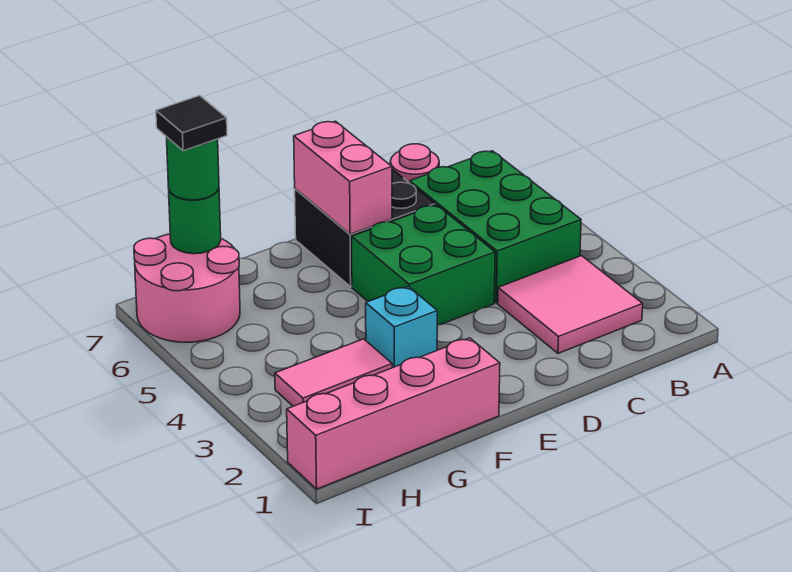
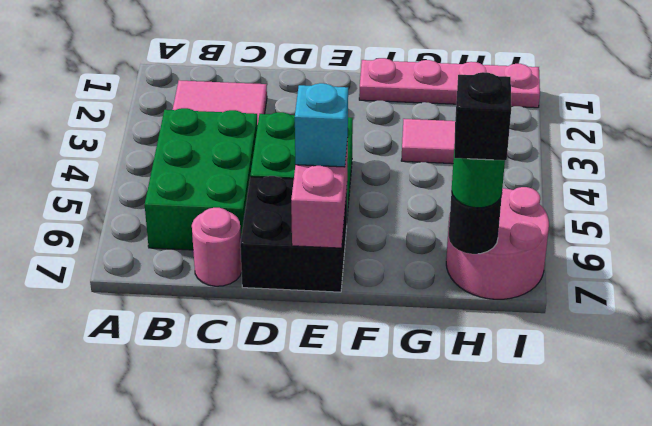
pink brick F1:I1 level 1 -> pink plate F1:I1 level 1
cyan brick F3 level 1 -> cyan brick E6 level 3
green round brick H7 level 2 -> black round brick H7 level 2
black tile H7 level 4 -> black brick H7 level 4

